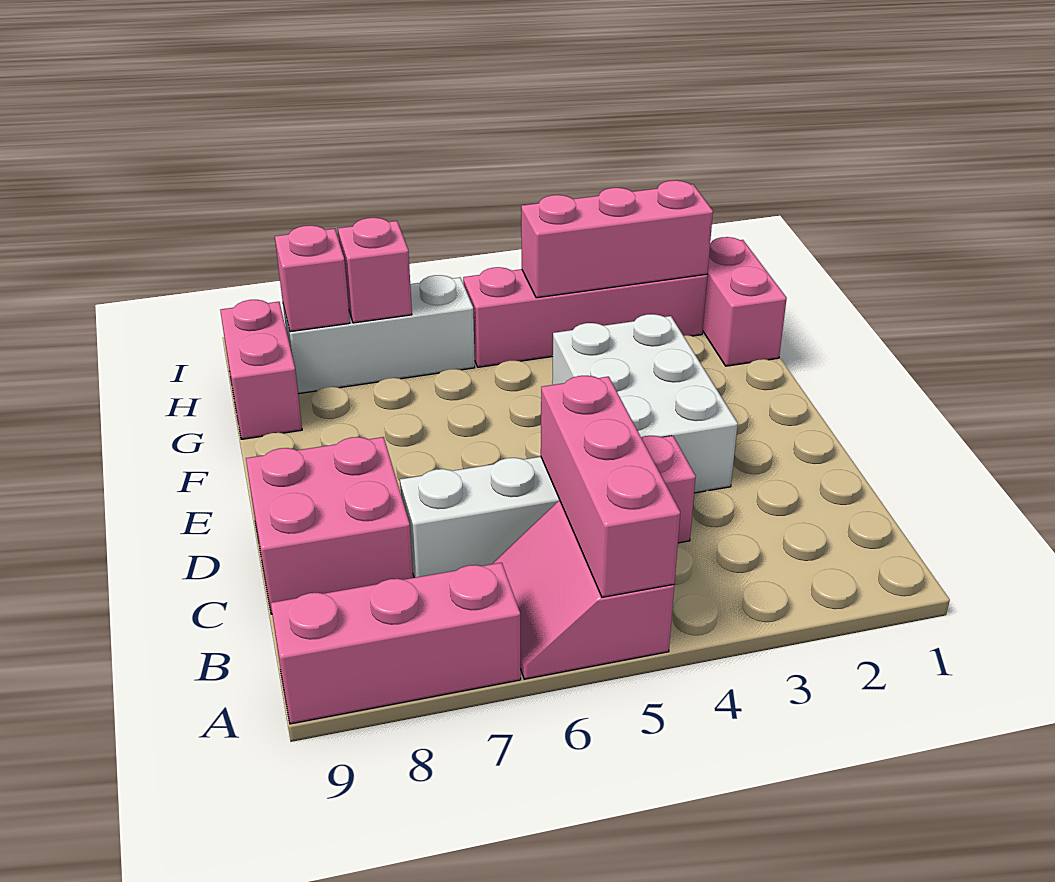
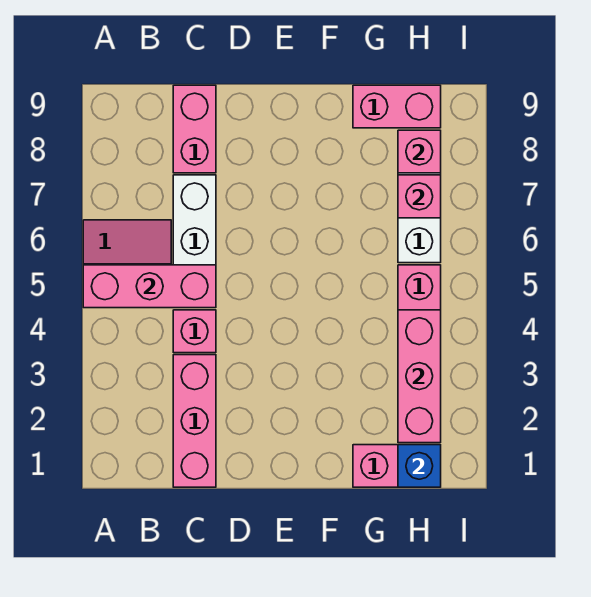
pink brick A7:A9 level 1 -> pink brick C1:C3 level 1
pink brick C8:D9 level 1 -> pink brick C8:C9 level 1
white brick D3:F4 level 1 -> none
none -> blue brick H1 level 2

